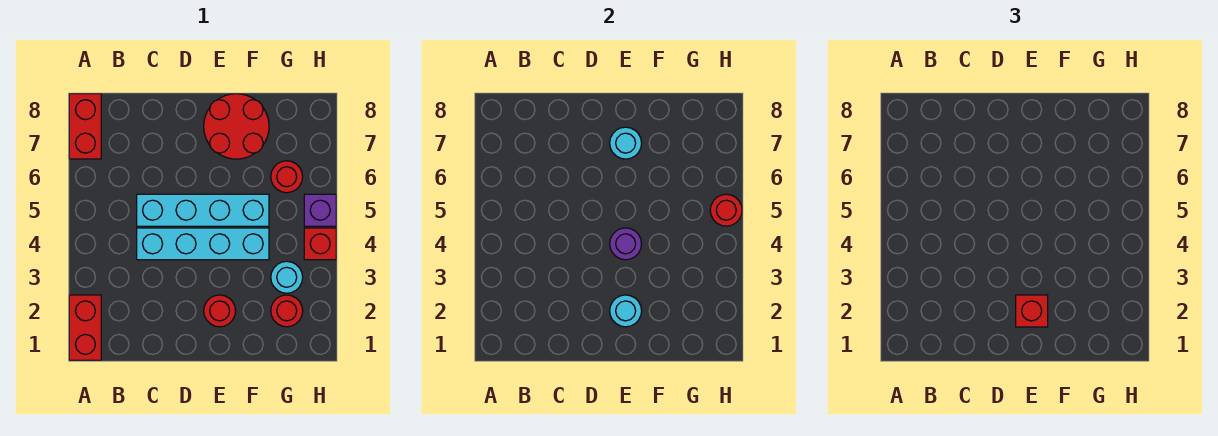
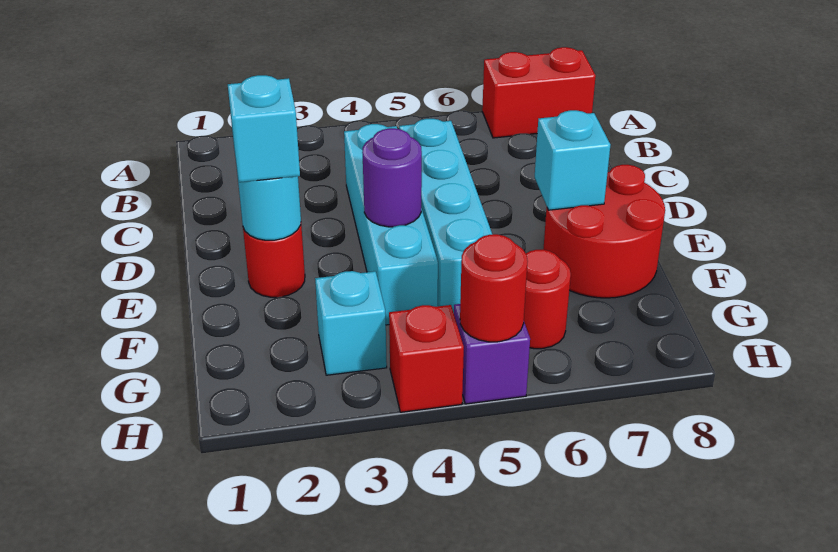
red brick A1:A2 level 1 -> none
red brick E2 level 3 -> cyan brick E2 level 3
cyan round brick E7 level 2 -> cyan brick E7 level 2
red round brick G2 level 1 -> none
cyan round brick G3 level 1 -> cyan brick G3 level 1

